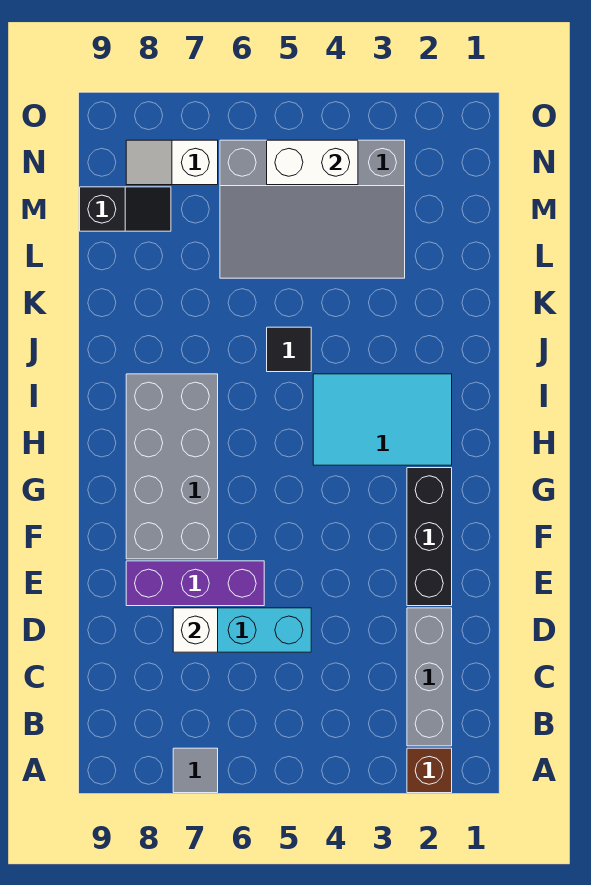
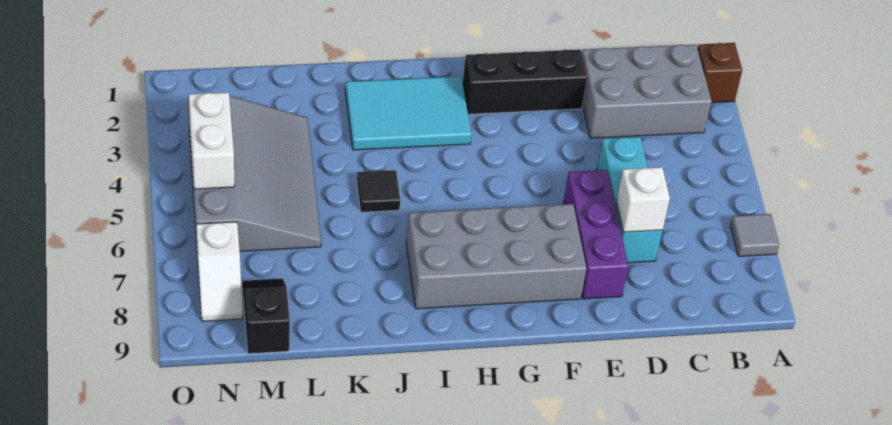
grey brick B2:D2 level 1 -> grey brick B2:D3 level 1
cyan tile H2:I4 level 1 -> cyan tile H2:J3 level 1

